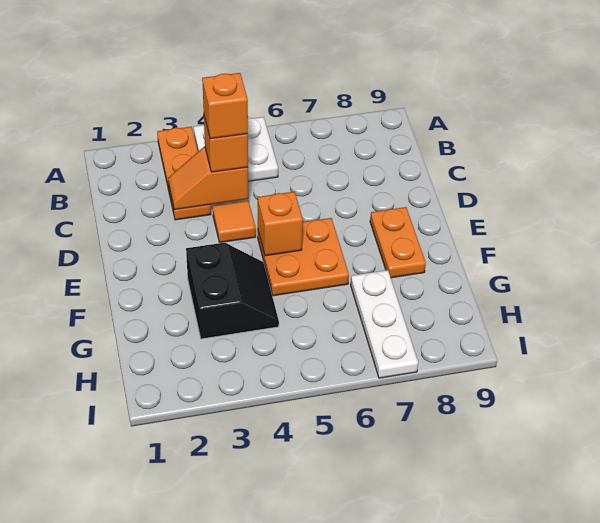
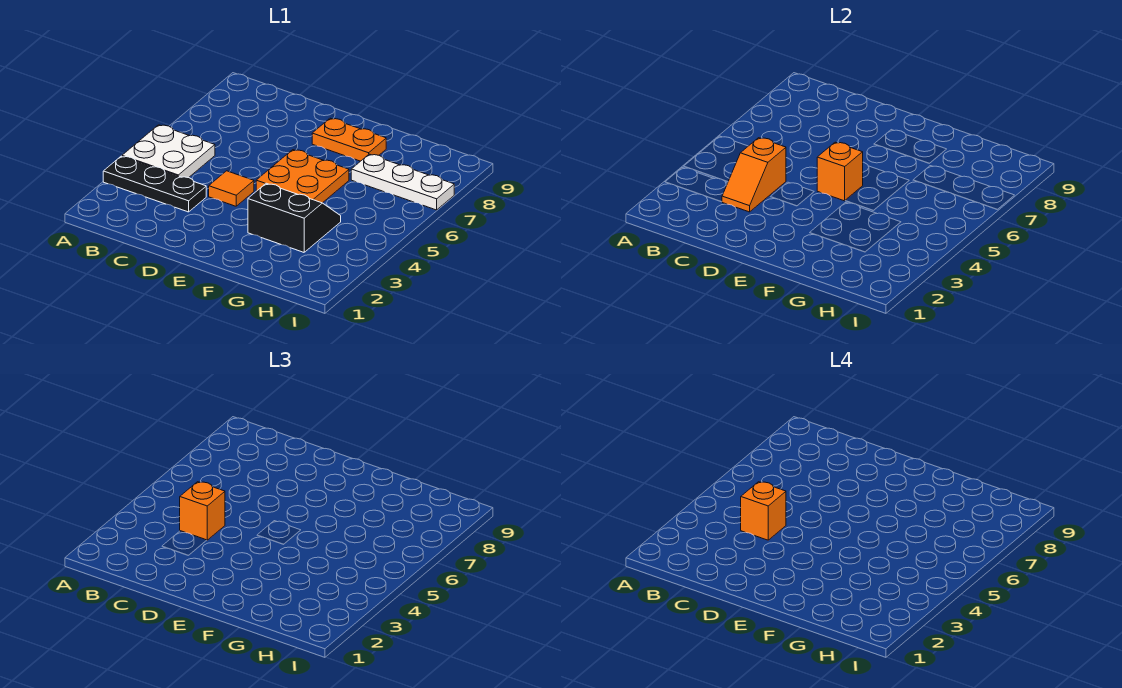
orange plate A3:C3 level 1 -> black plate A3:C3 level 1

